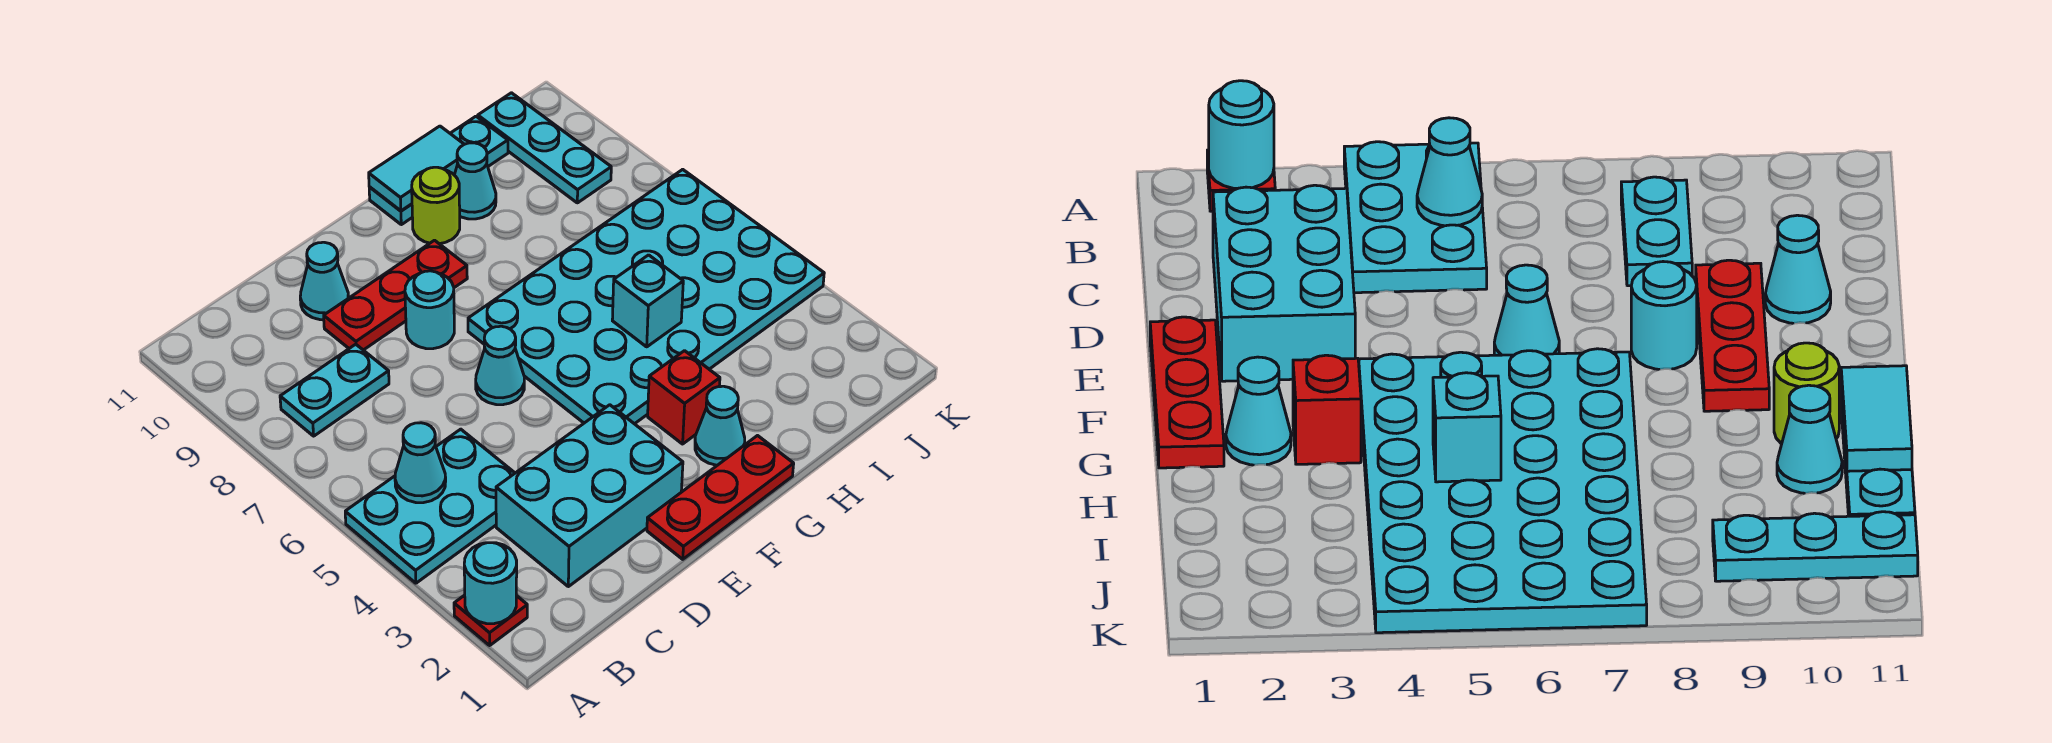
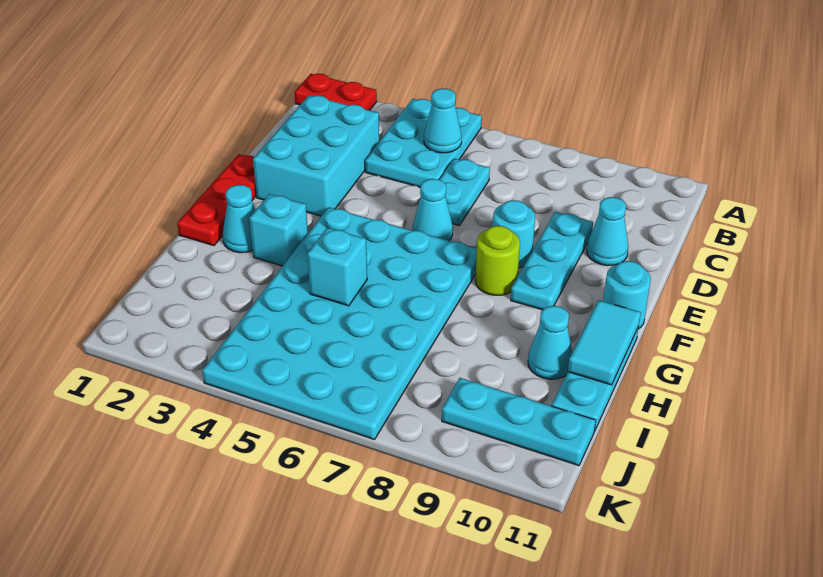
red plate A2 level 1 -> red plate A1:A2 level 1
cyan round brick A2 level 2 -> cyan round brick F11 level 1
cyan plate B8:C8 level 1 -> cyan plate C6:D6 level 1
red plate D9:F9 level 1 -> cyan plate D9:F9 level 1
red brick G3 level 1 -> cyan brick G3 level 1
lime round brick G10 level 1 -> lime round brick F8 level 1

